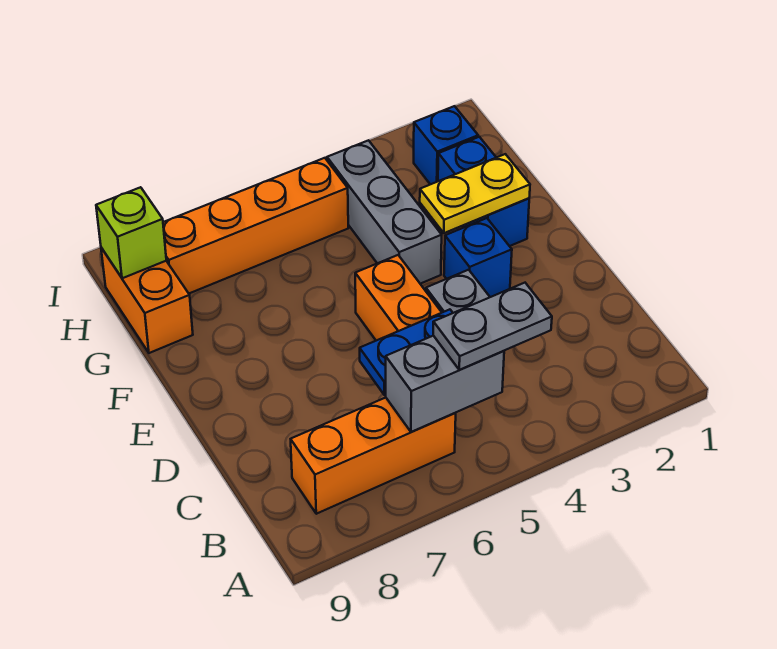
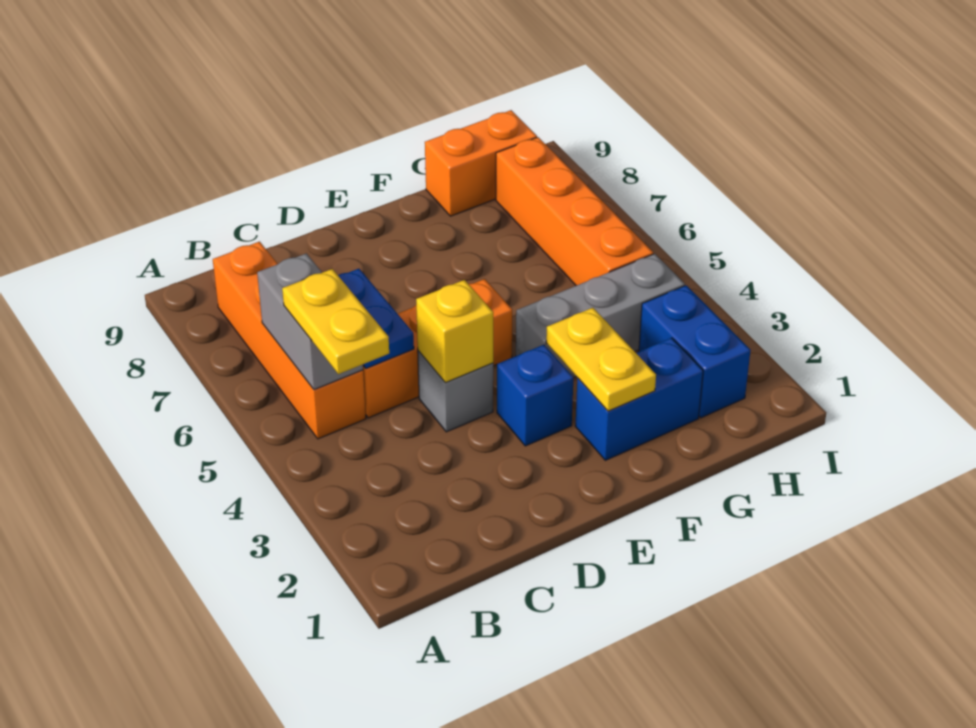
grey plate B4:B5 level 3 -> yellow plate B4:B5 level 3
orange brick B6:B8 level 1 -> orange brick B5:B8 level 1
none -> yellow brick D4 level 2
blue brick H2 level 1 -> blue brick H2:H3 level 1
lime brick H9 level 2 -> none

